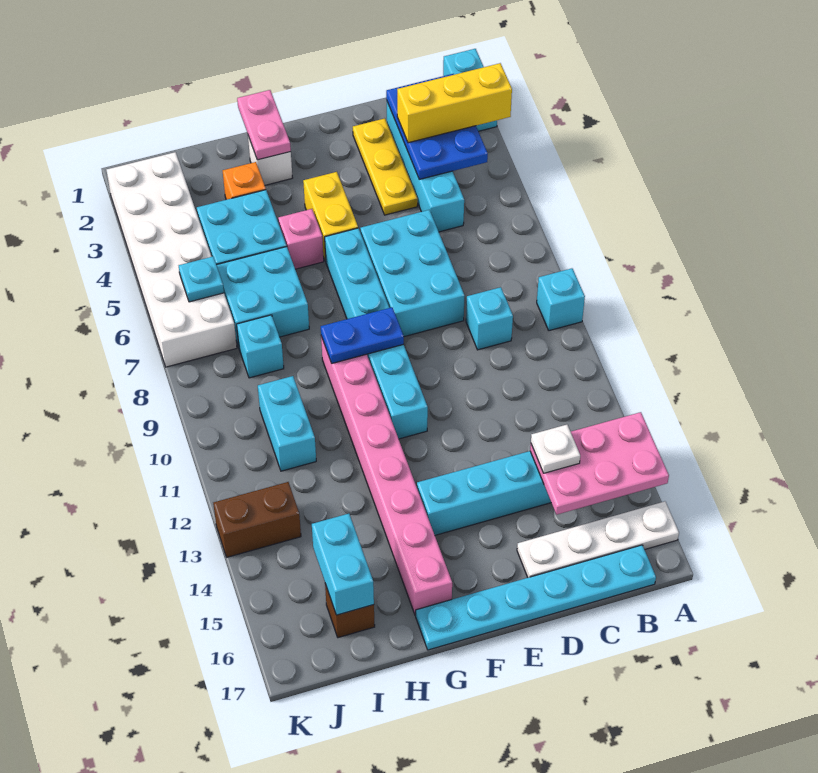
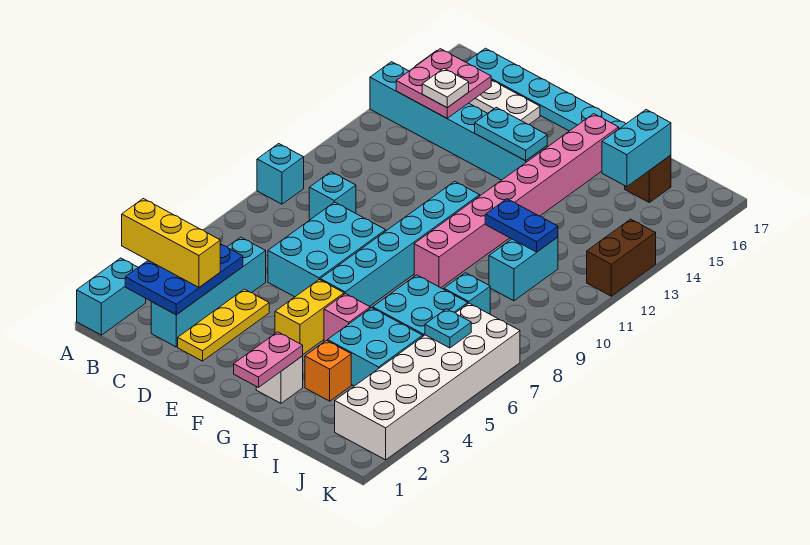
pink plate A14:C15 level 2 -> pink plate B14:C15 level 2
none -> cyan plate E14:F14 level 2
blue plate F9:G9 level 2 -> blue plate H11:I11 level 2
brown brick J13:K13 level 1 -> brown brick K12:K13 level 1

